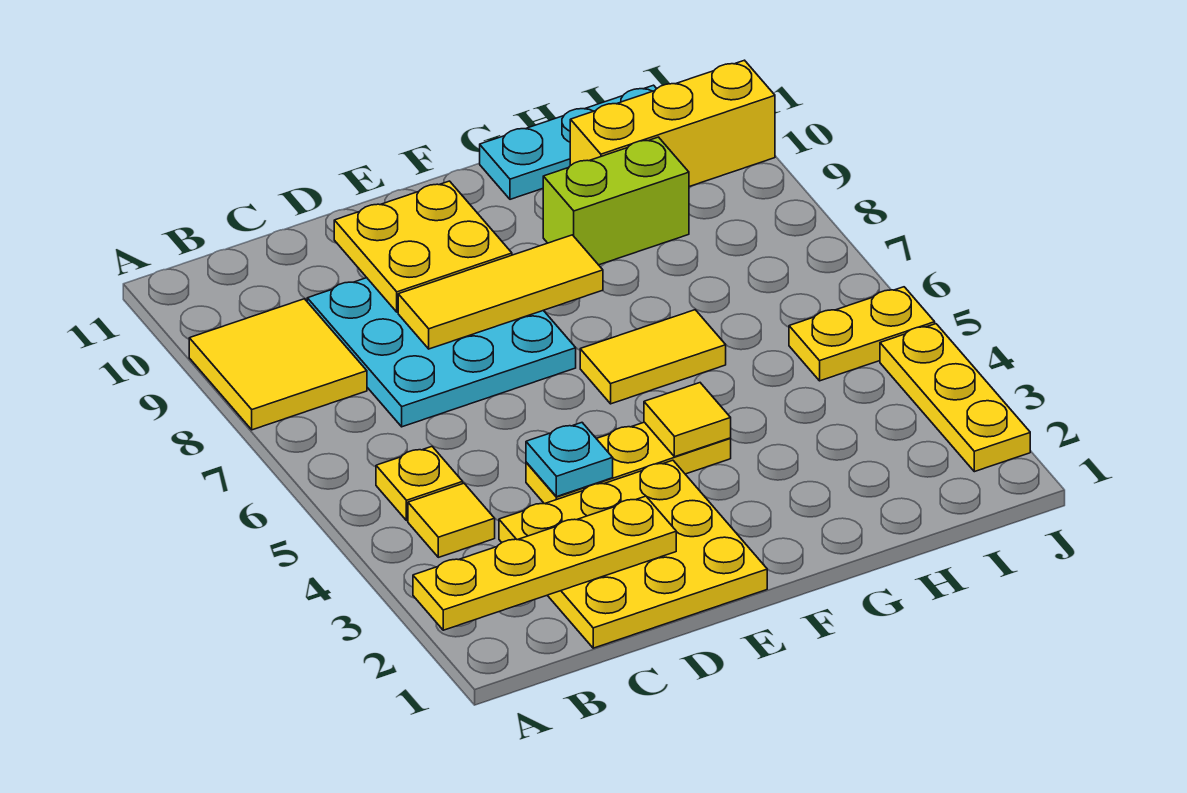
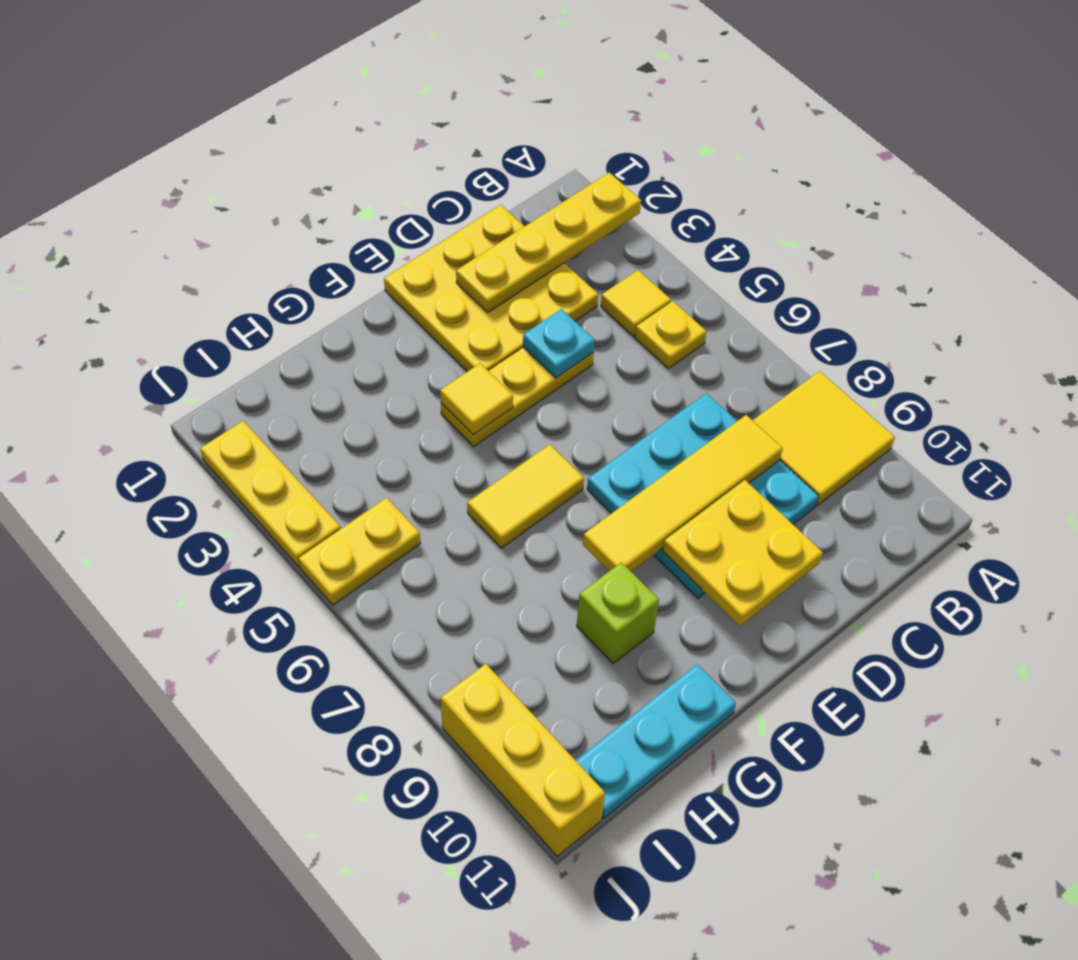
yellow tile D8:F8 level 2 -> yellow tile C8:F8 level 2
lime brick G9:H9 level 1 -> lime brick G9 level 1
yellow brick H10:J10 level 1 -> yellow brick J9:J11 level 1

